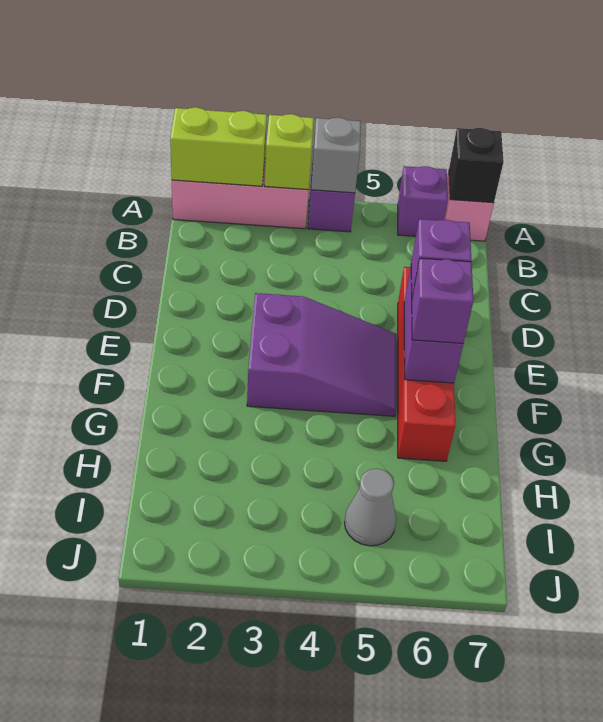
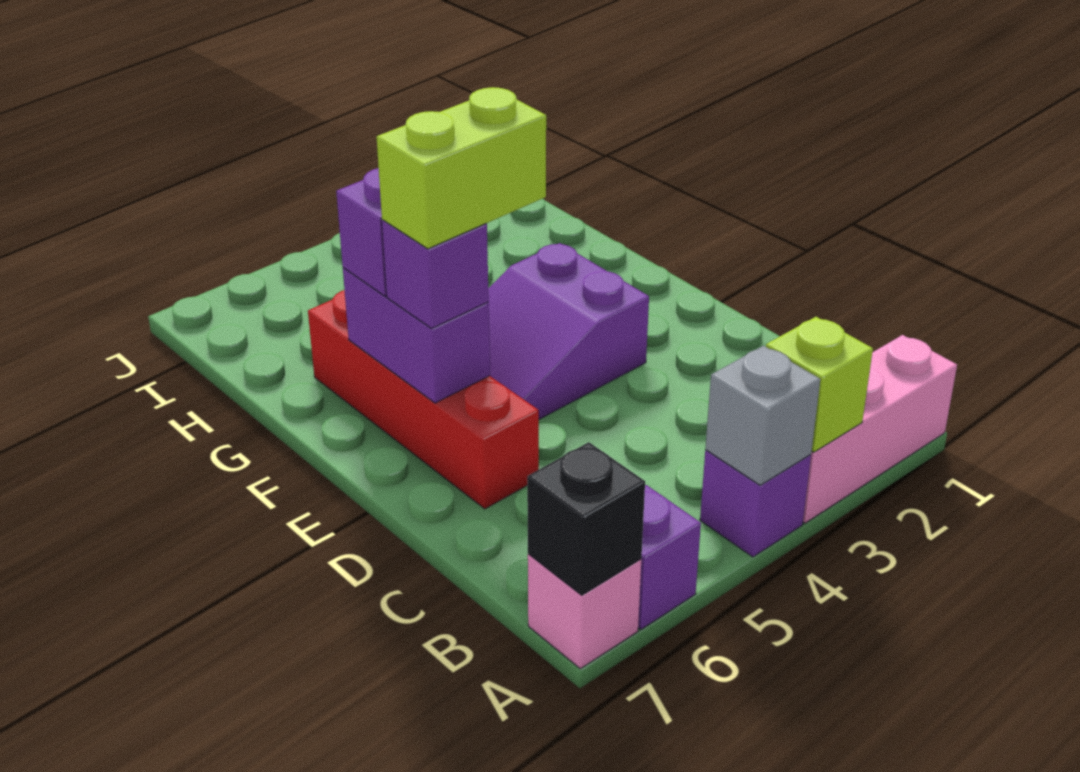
lime brick A1:A2 level 2 -> lime brick E5:E6 level 4
grey cone I5 level 1 -> none

